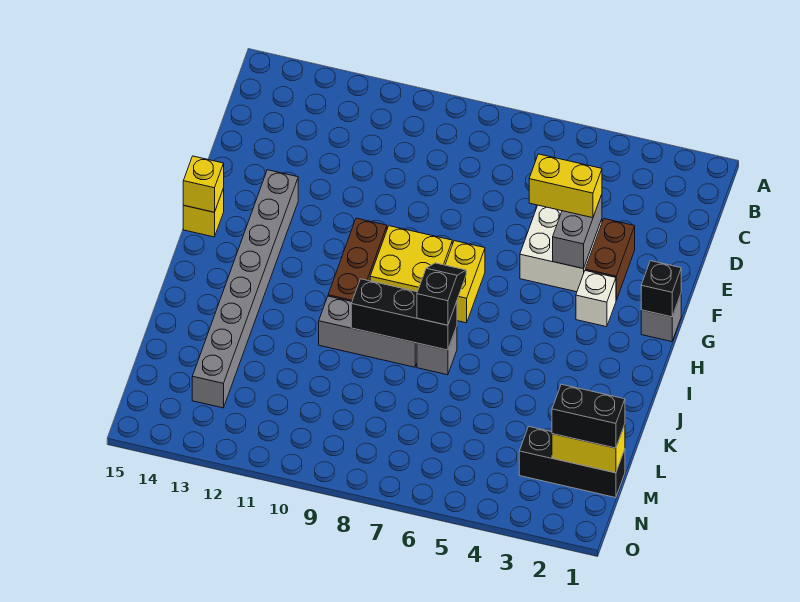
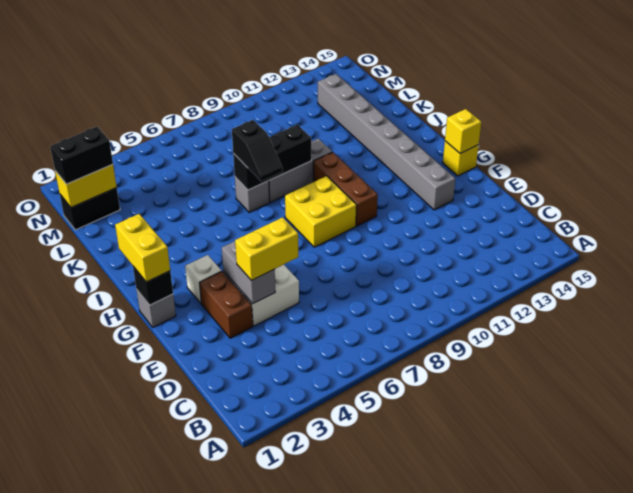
yellow brick G7:H7 level 1 -> yellow brick G1:H1 level 3
black brick M1:M3 level 1 -> black brick M1:M2 level 1

